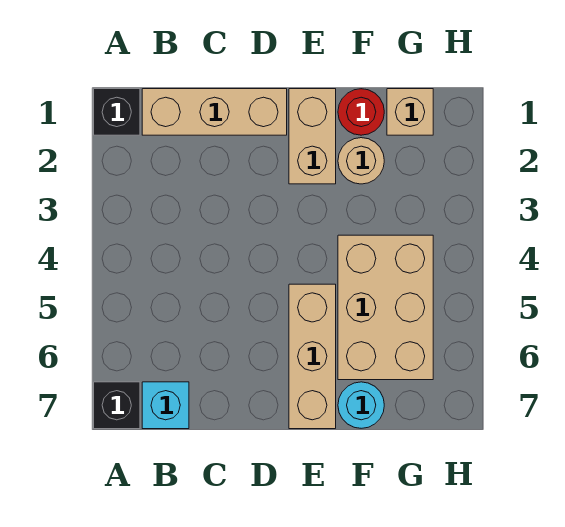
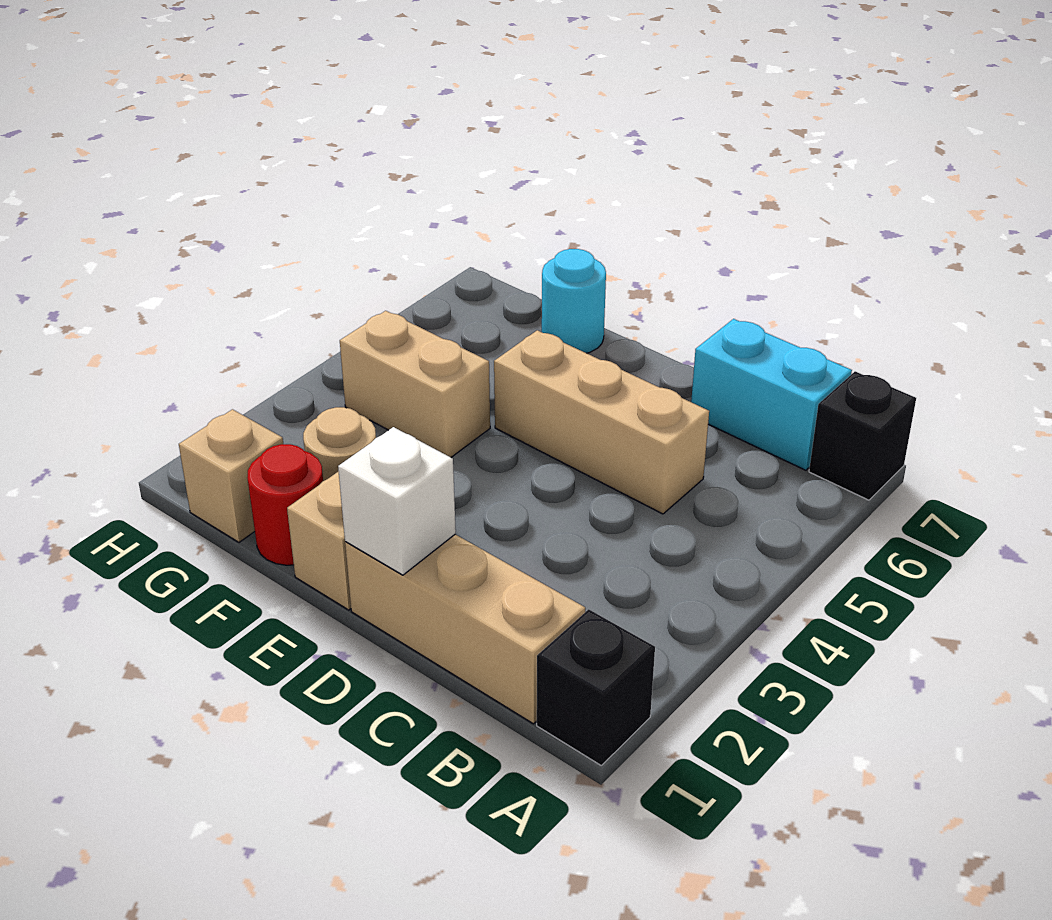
cyan brick B7 level 1 -> cyan brick B7:C7 level 1
none -> white brick D1 level 2
tan brick E5:E7 level 1 -> tan brick C5:E5 level 1
tan brick F4:G6 level 1 -> tan brick F4:G4 level 1

